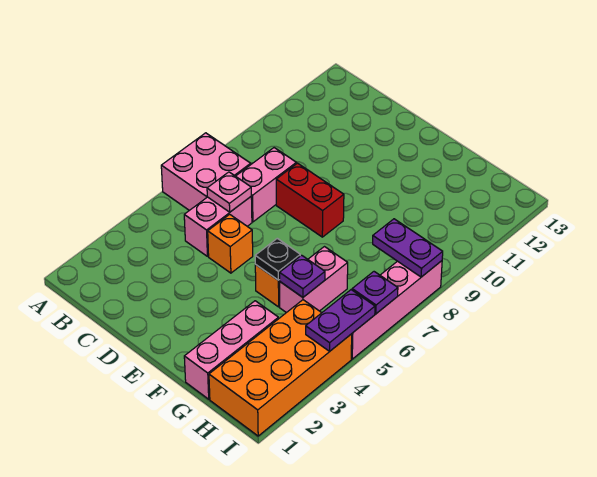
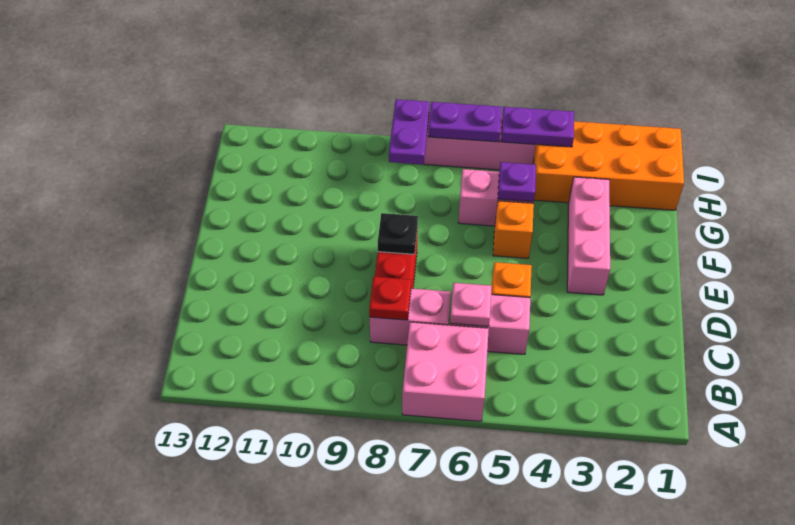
none -> red plate C8 level 2
black plate F5 level 2 -> black plate E8 level 2
pink brick G1:G3 level 1 -> pink brick E3:G3 level 1
purple plate I6 level 2 -> purple plate I6:I7 level 2

